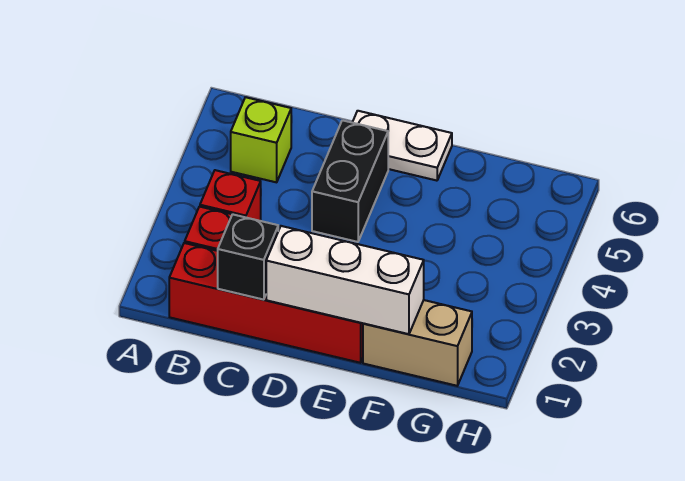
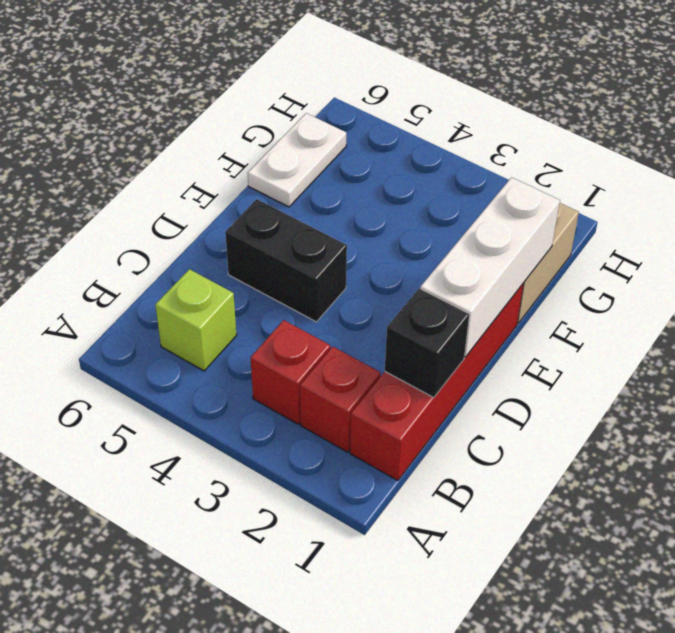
white plate D6:E6 level 1 -> white plate F6:G6 level 1

